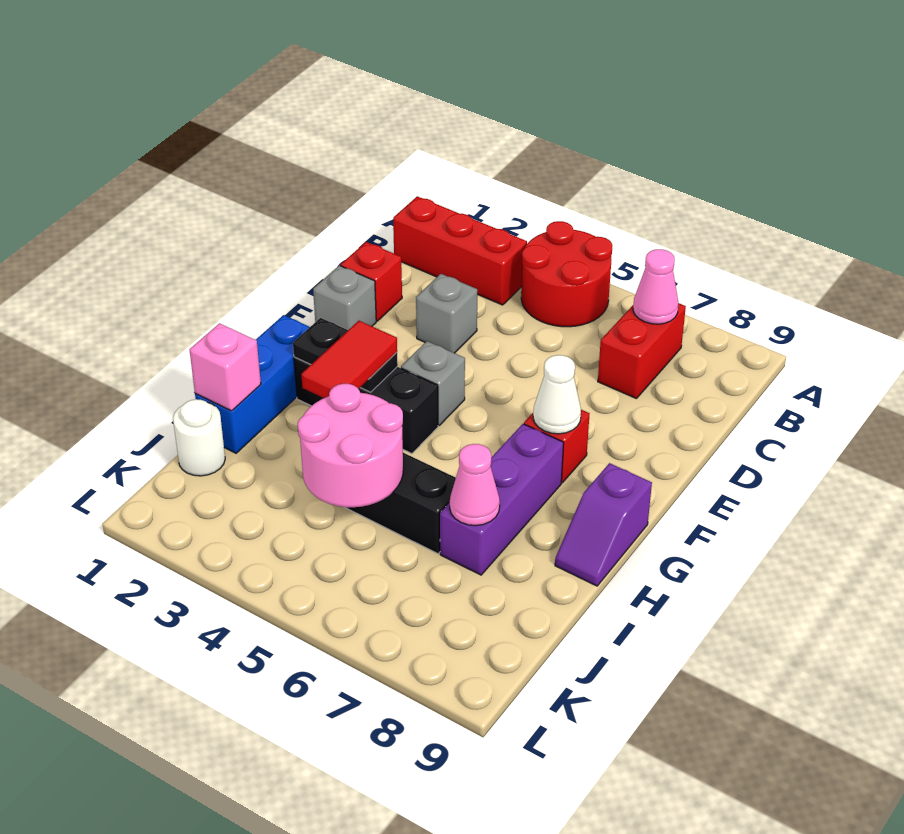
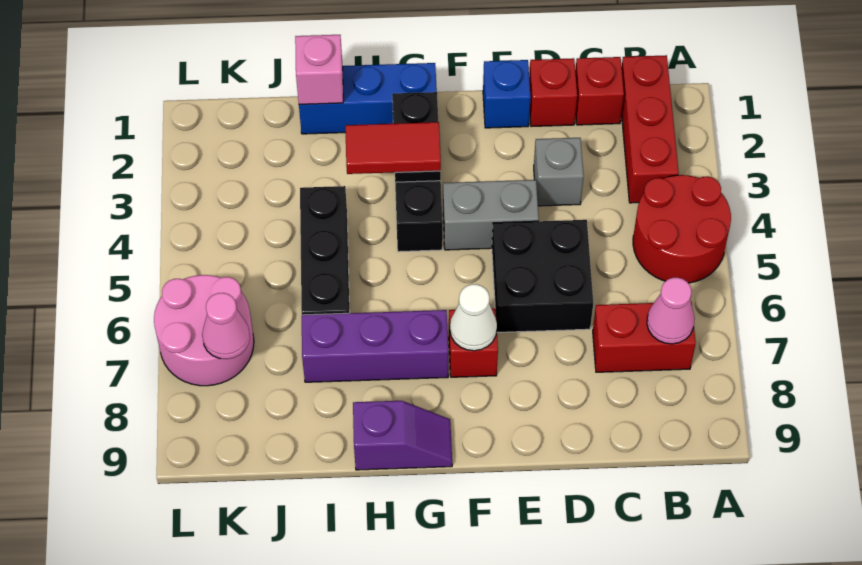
none -> red brick C1 level 1
none -> black brick D5:E6 level 1
grey brick E1 level 1 -> blue brick E1 level 1
grey brick F4 level 1 -> grey brick E4:F4 level 1
purple slope G9:H9 level 1 top G -> purple slope G9:H9 level 1 top H
pink round brick I4:J5 level 2 -> pink round brick K6:L7 level 1
pink cone I7 level 2 -> pink cone K7 level 2
white round brick J1 level 1 -> none

